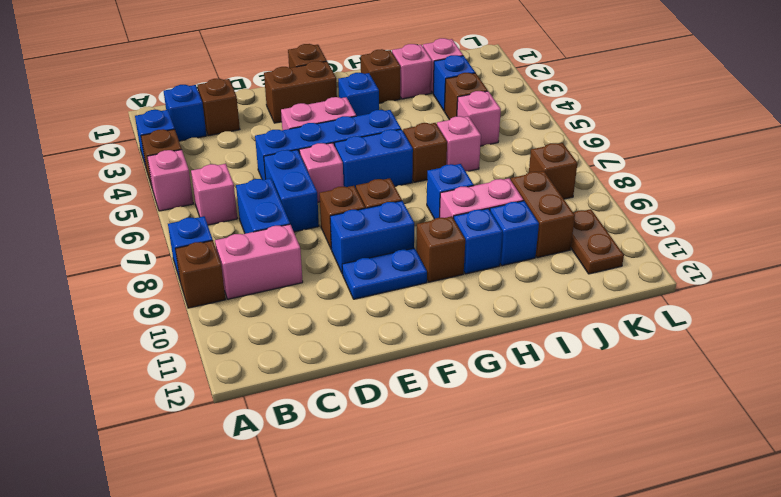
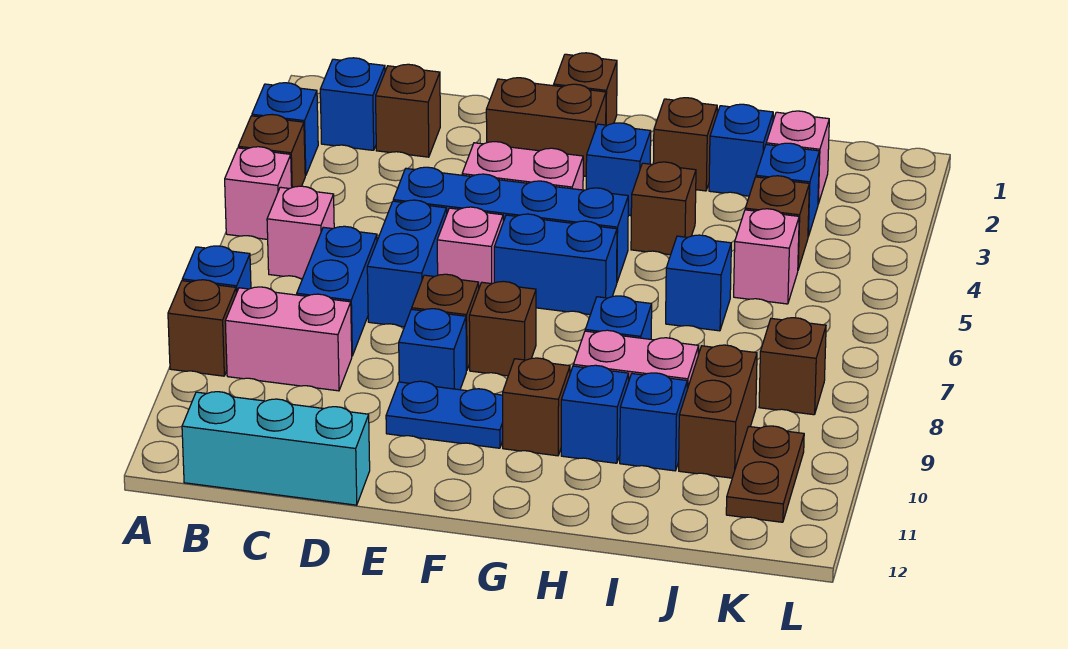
none -> cyan brick B12:D12 level 1
blue brick E9:F9 level 1 -> blue brick E9 level 1
brown brick H6 level 1 -> brown brick H4 level 1
pink brick I2 level 1 -> blue brick I2 level 1
pink brick I6 level 1 -> blue brick I6 level 1

